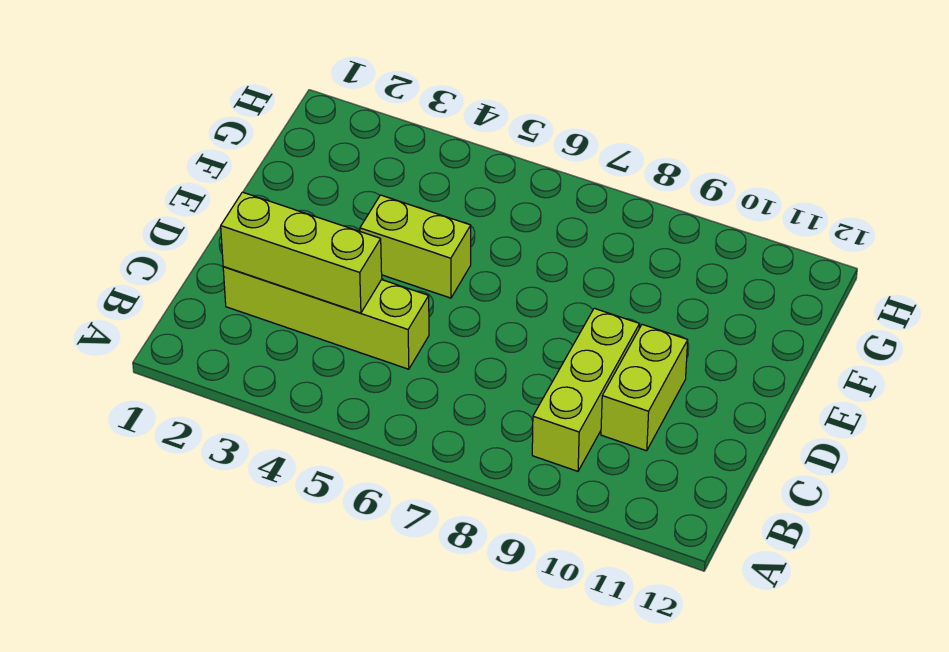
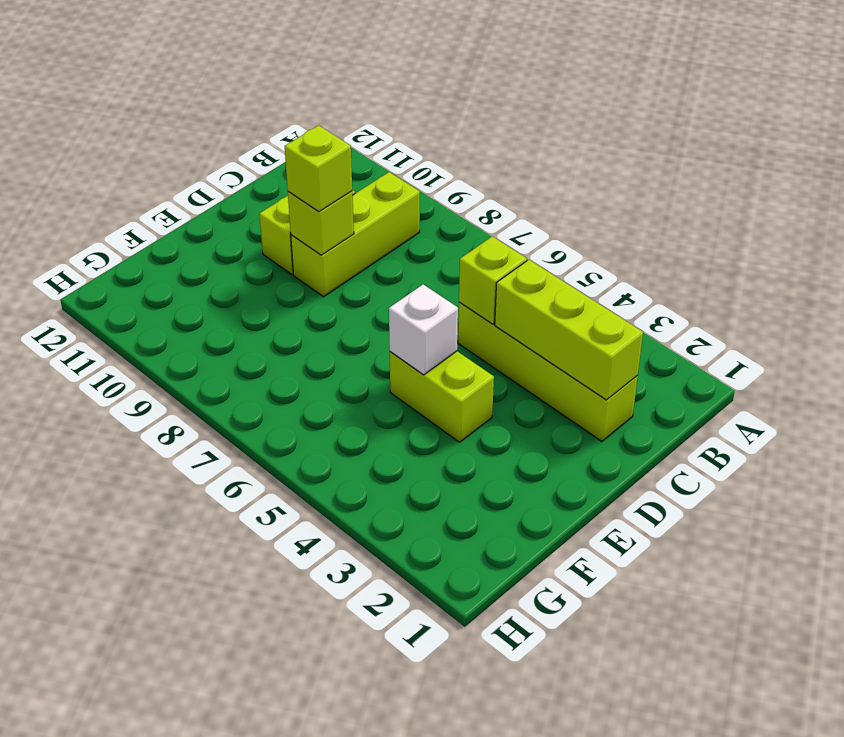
none -> lime brick C5 level 2
none -> lime brick D9 level 2
none -> lime brick D9 level 3
none -> white brick E5 level 2

